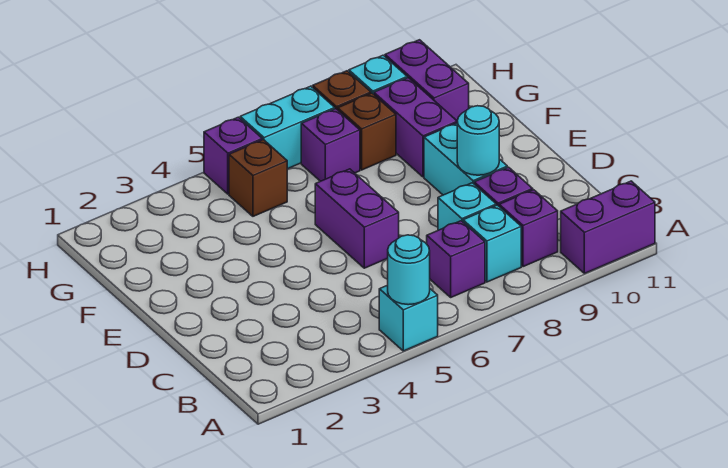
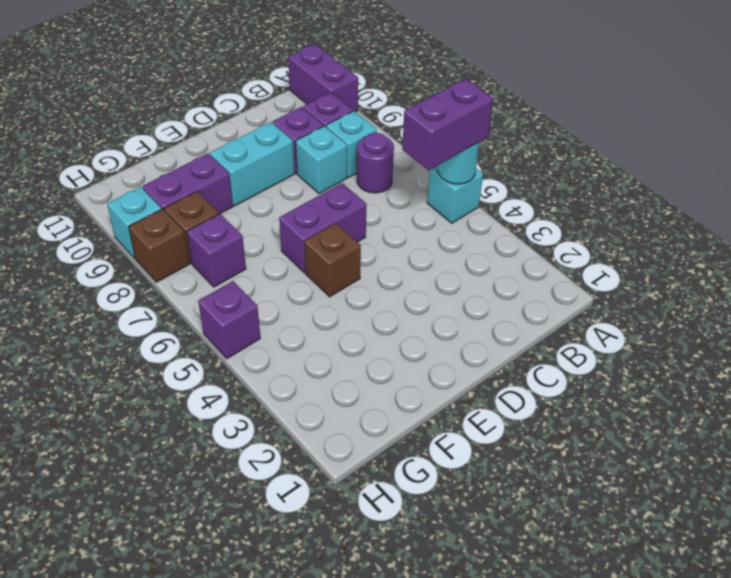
purple brick B7 level 1 -> purple round brick B7 level 1
cyan round brick D9 level 2 -> none
brown brick G5 level 1 -> brown brick E5 level 1
purple brick G10:H10 level 1 -> purple brick A5:B5 level 3
cyan brick H6:H7 level 1 -> none

